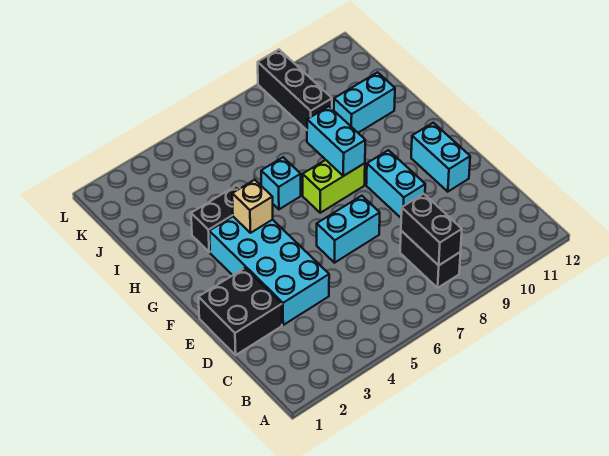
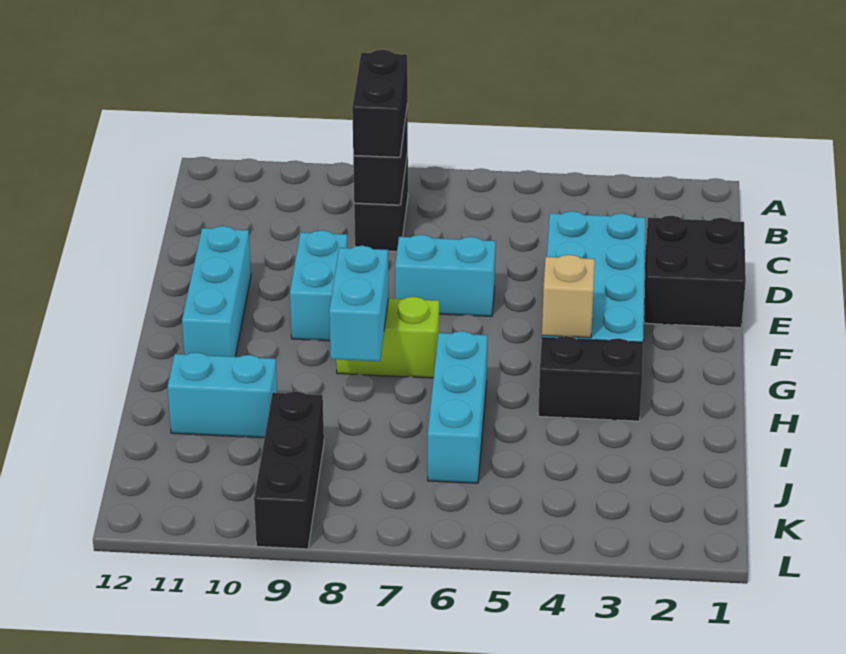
none -> black brick B8:C8 level 3
cyan brick E11:F11 level 1 -> cyan brick E11:G11 level 1
cyan brick H6 level 1 -> cyan brick H6:J6 level 1

